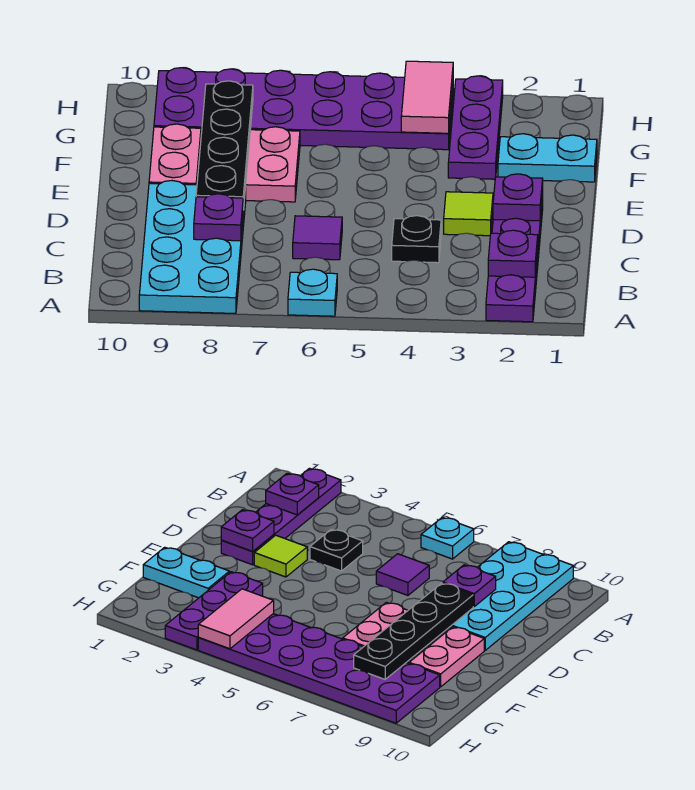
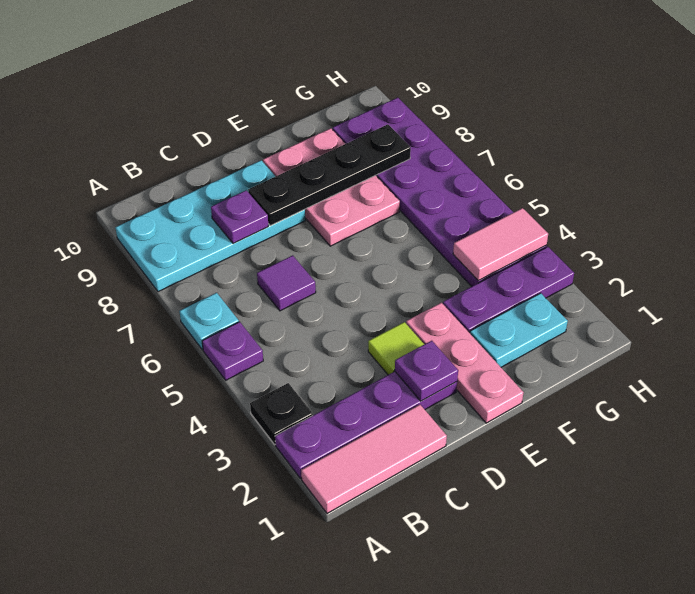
none -> pink tile A1:C1 level 1
purple plate B2 level 2 -> purple plate A5 level 1
black plate C4 level 1 -> black plate A3 level 1
none -> pink plate E1:E3 level 1
cyan plate F1:F2 level 1 -> cyan plate F2:G2 level 1

